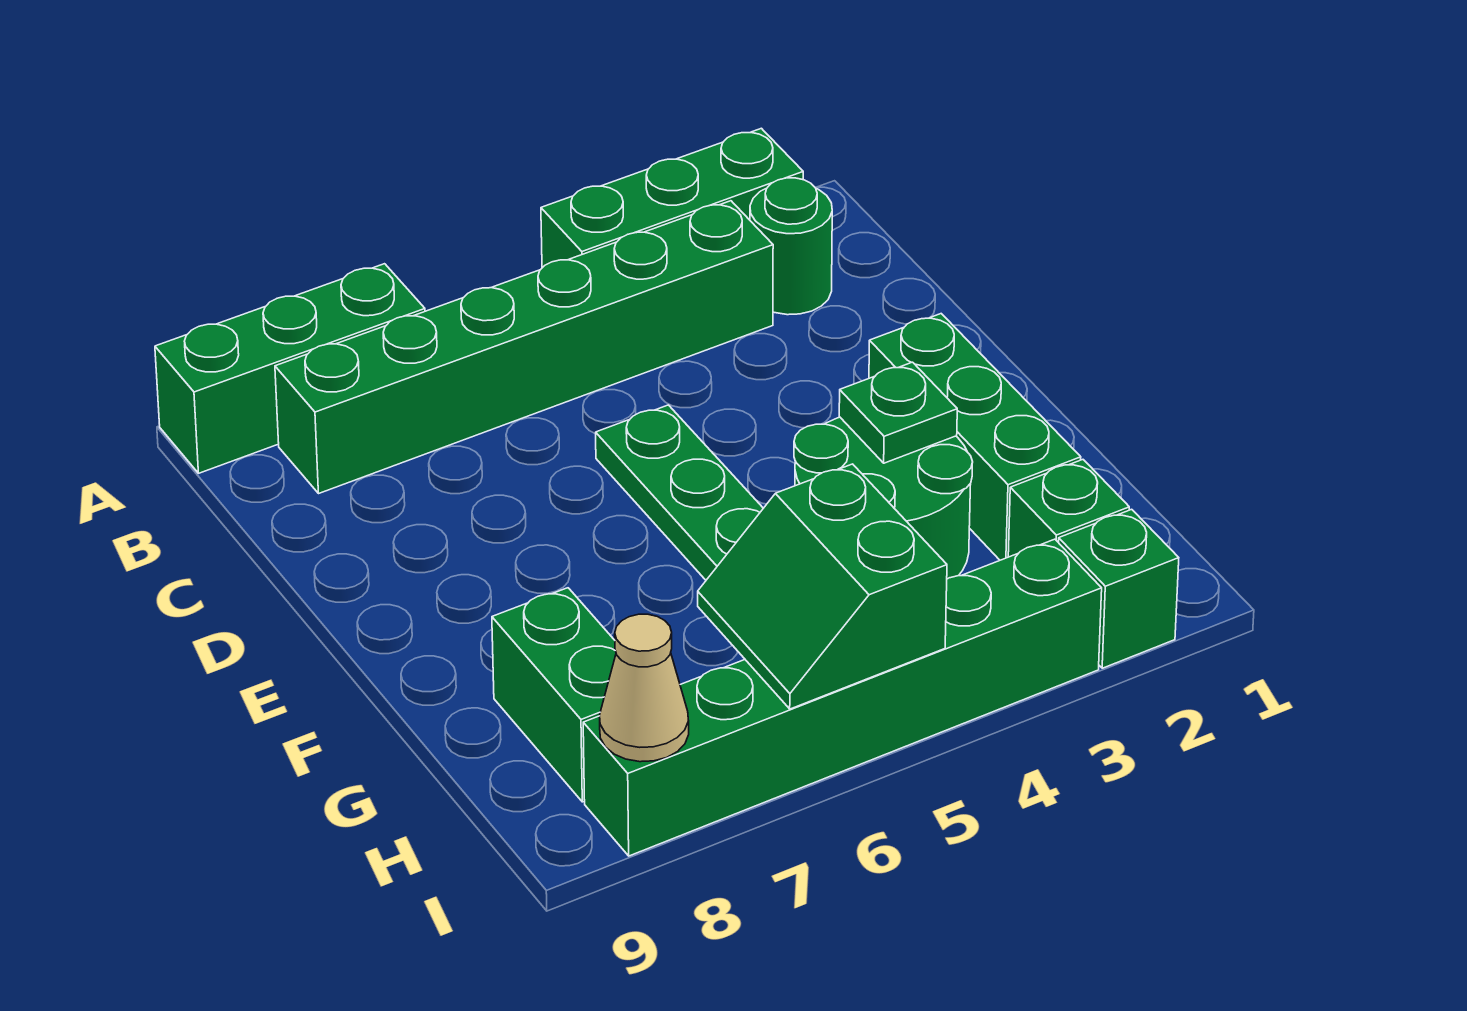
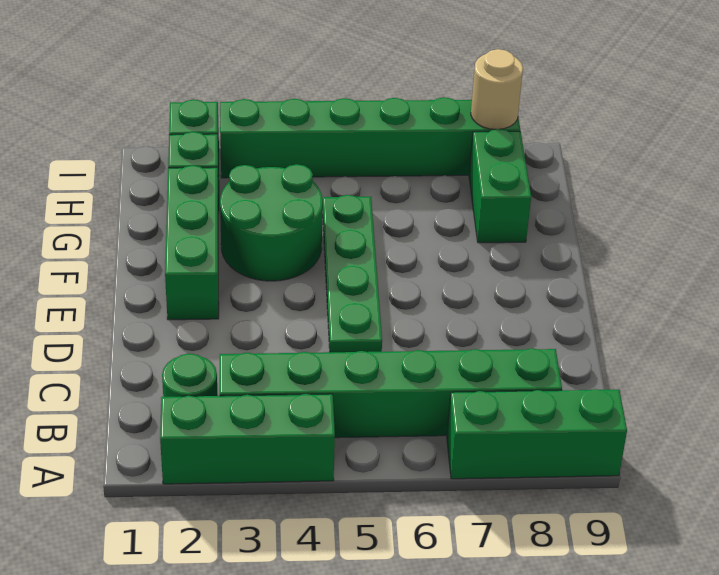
green plate F3 level 2 -> none
green slope H5:I6 level 2 top 5 -> none
tan cone I8 level 2 -> tan round brick I8 level 2

